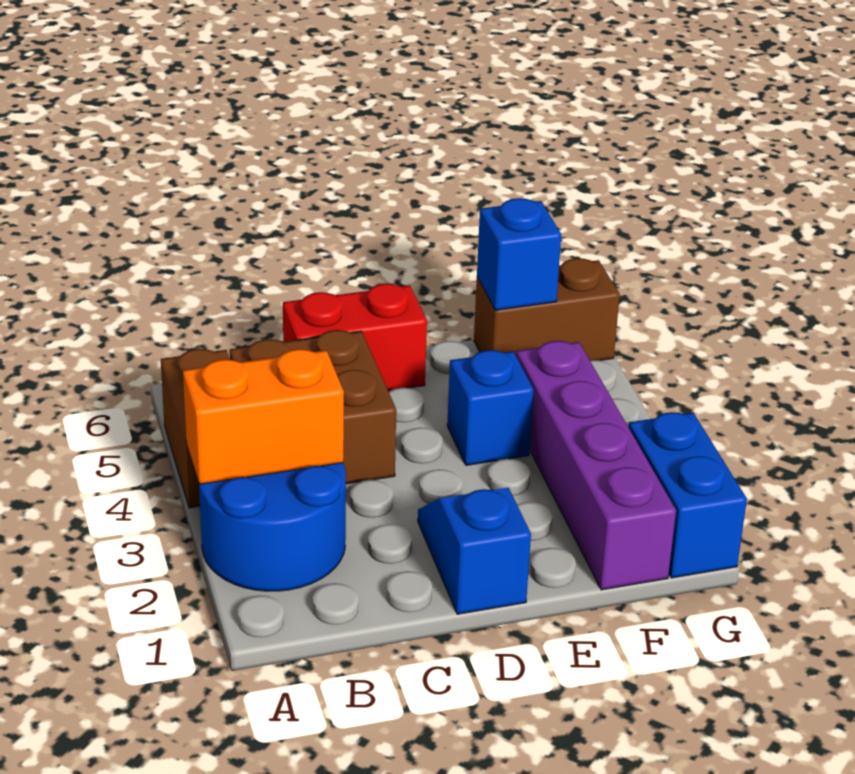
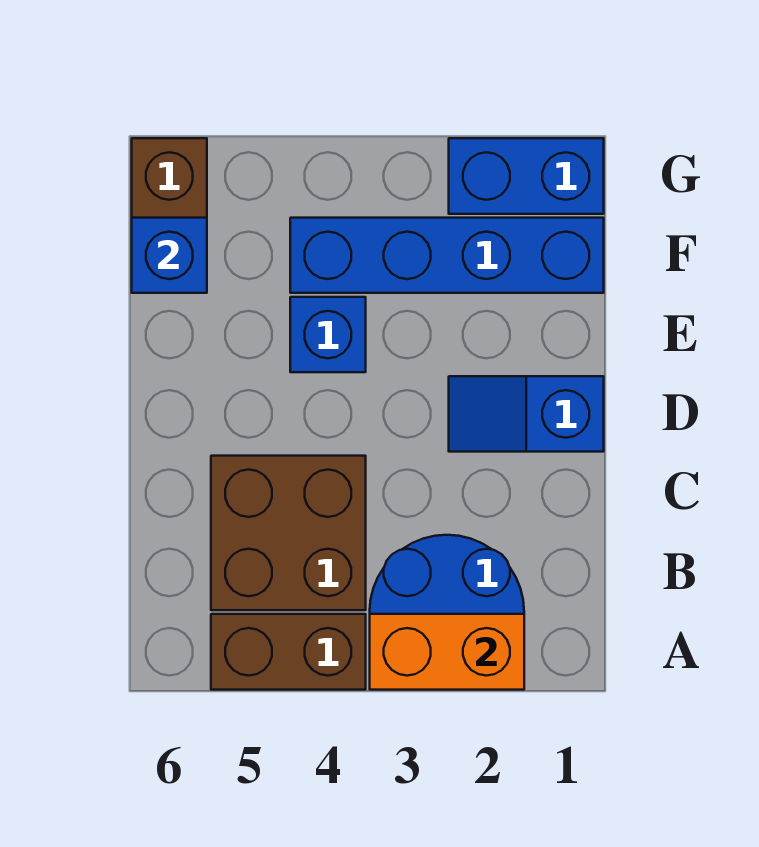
orange brick A3:B3 level 2 -> orange brick A2:A3 level 2
red brick C6:D6 level 1 -> none
purple brick F1:F4 level 1 -> blue brick F1:F4 level 1

